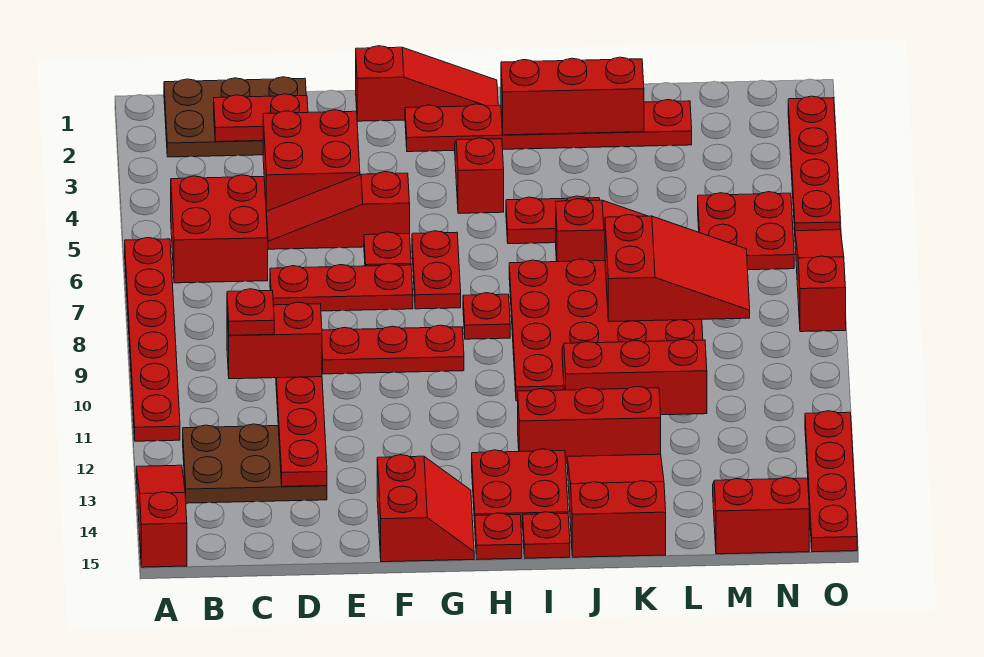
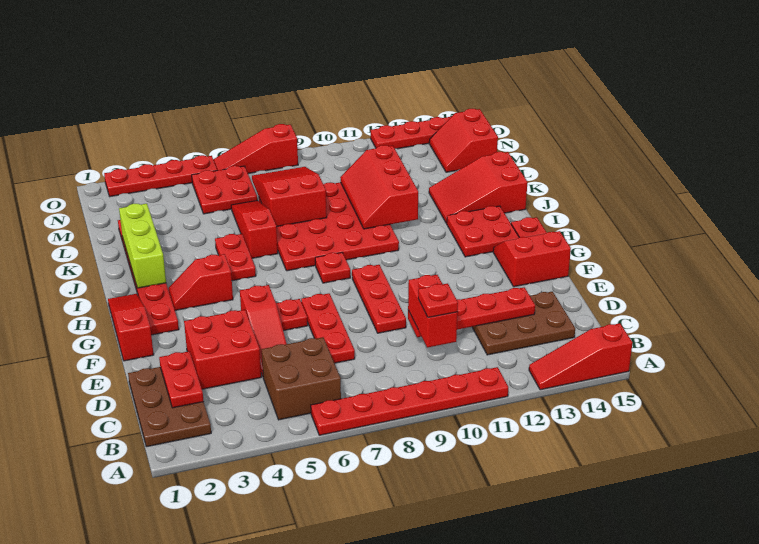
red brick B5:C6 level 1 -> brown brick B5:C6 level 1
brown plate B12:D13 level 1 -> brown plate C12:D14 level 1
red plate G6:G7 level 1 -> none
red brick I2:K2 level 2 -> lime brick I2:K2 level 2
red brick I12:K12 level 1 -> none
red plate I15 level 1 -> none

